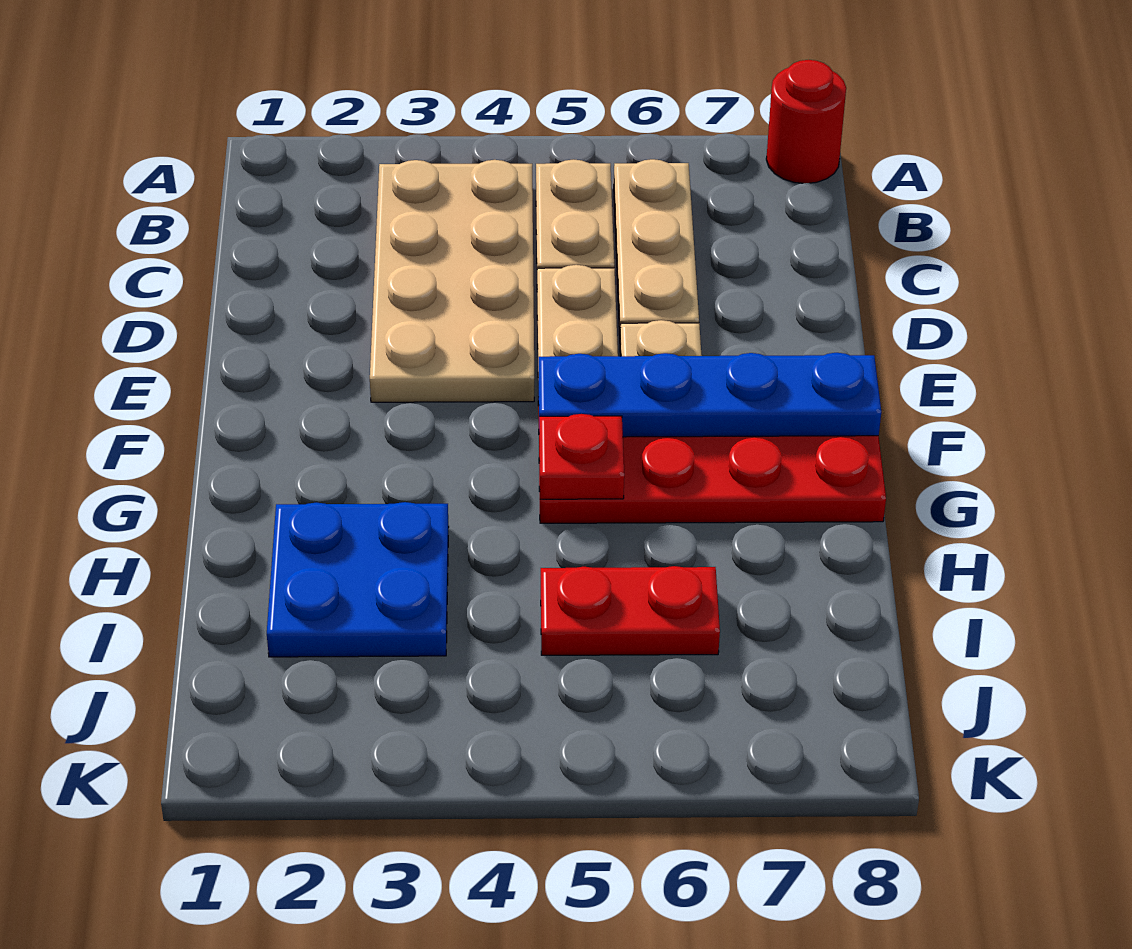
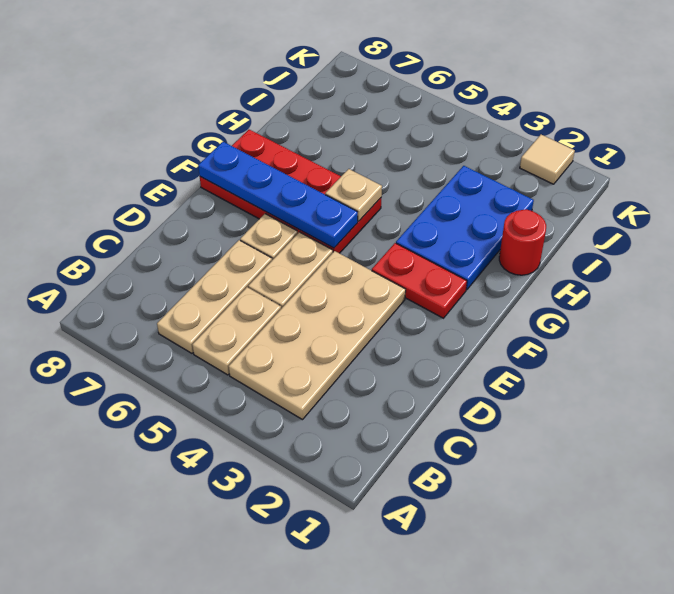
red round brick A8 level 1 -> red round brick H1 level 1
red plate G5 level 2 -> tan plate G5 level 2
blue plate H2:I3 level 1 -> blue plate G2:I3 level 1
red plate I5:I6 level 1 -> red plate F2:F3 level 1
none -> tan tile K2 level 1

